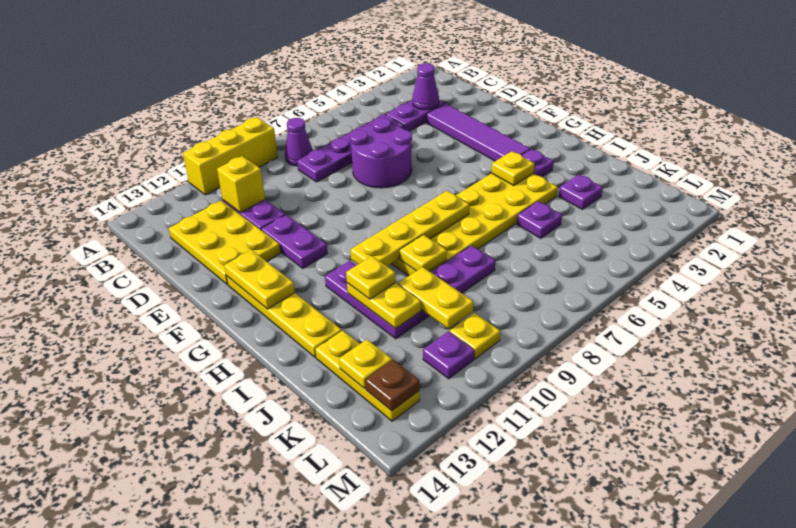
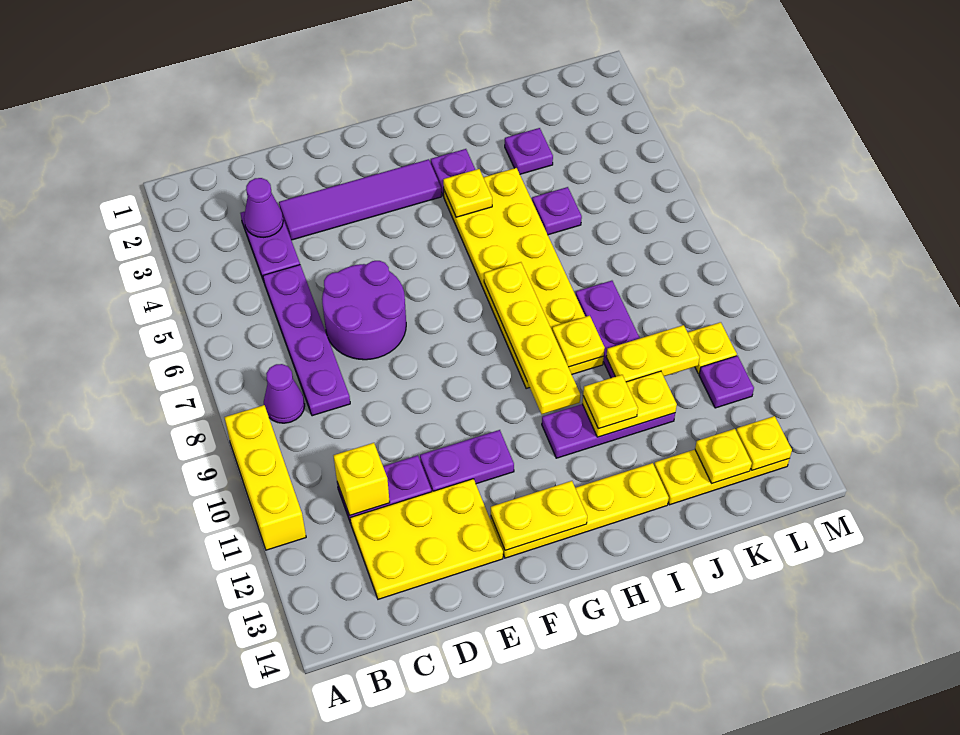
brown plate L13 level 2 -> yellow plate L13 level 2

